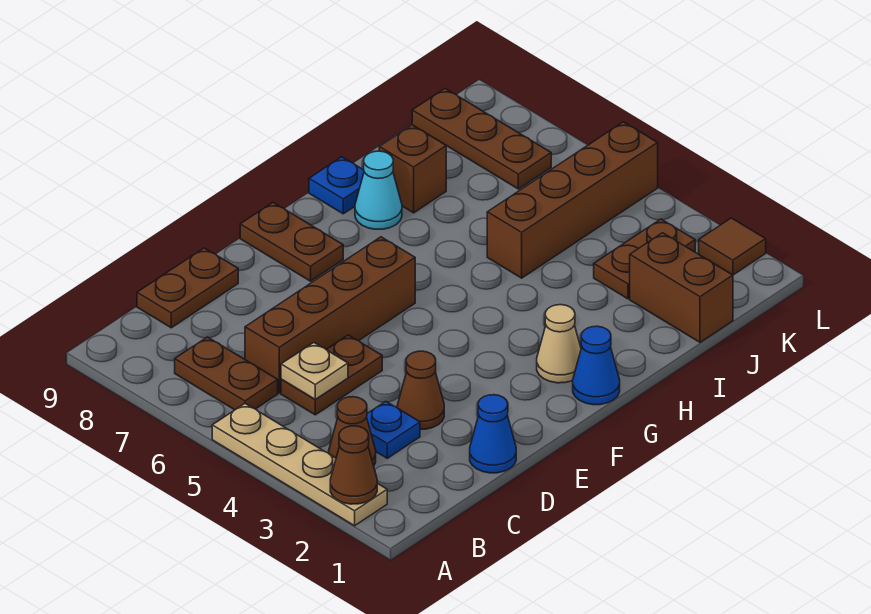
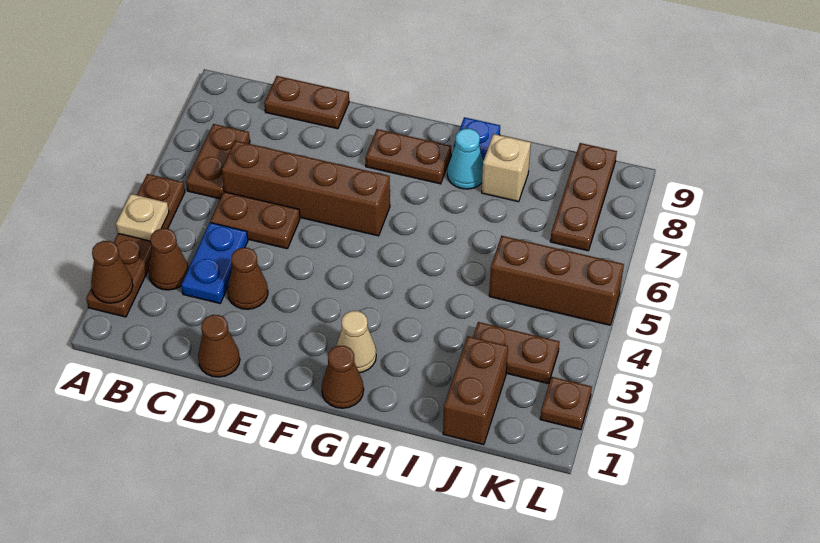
tan plate A2:A5 level 1 -> brown plate A2:A5 level 1
blue plate C3 level 1 -> blue plate C3:C4 level 1
tan plate C5 level 2 -> tan plate A4 level 2
blue cone D1 level 1 -> brown cone D1 level 1
brown plate F8:F9 level 1 -> brown plate F8:G8 level 1
blue cone G1 level 1 -> brown cone G1 level 1
brown brick I5:L5 level 1 -> brown brick J5:L5 level 1
brown brick I8 level 1 -> tan brick I8 level 1
brown tile L2 level 1 -> brown plate L2 level 1

